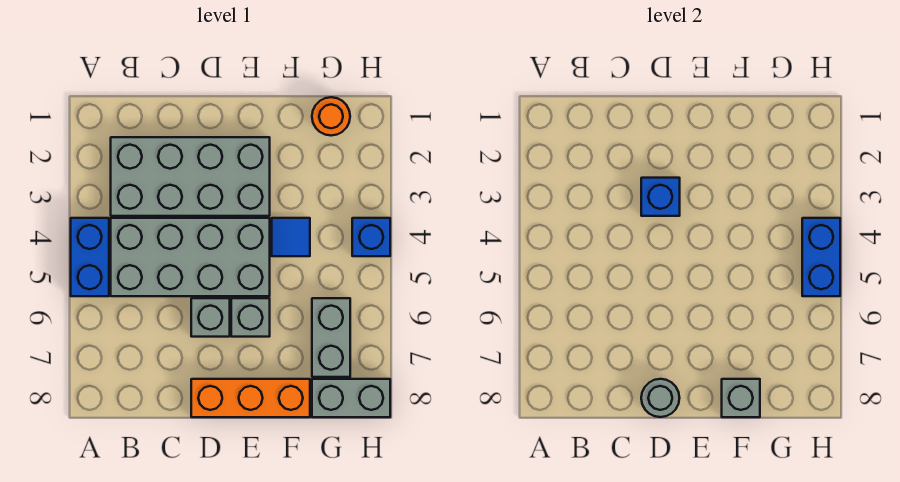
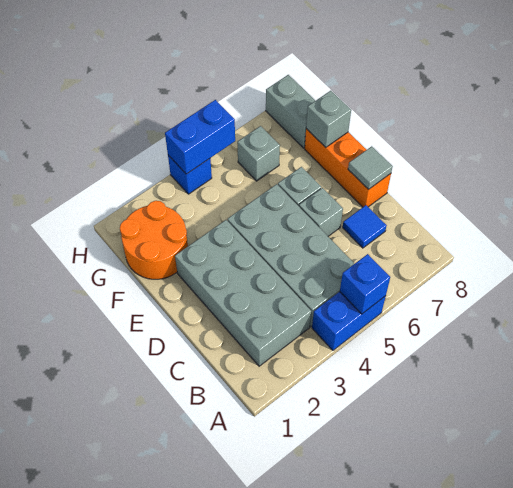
blue brick D3 level 2 -> blue brick A5 level 2
grey round brick D8 level 2 -> grey tile D8 level 2
blue tile F4 level 1 -> blue tile C7 level 1
orange round brick G1 level 1 -> orange round brick F1:G2 level 1
grey brick G6:G7 level 1 -> grey brick G6 level 1

